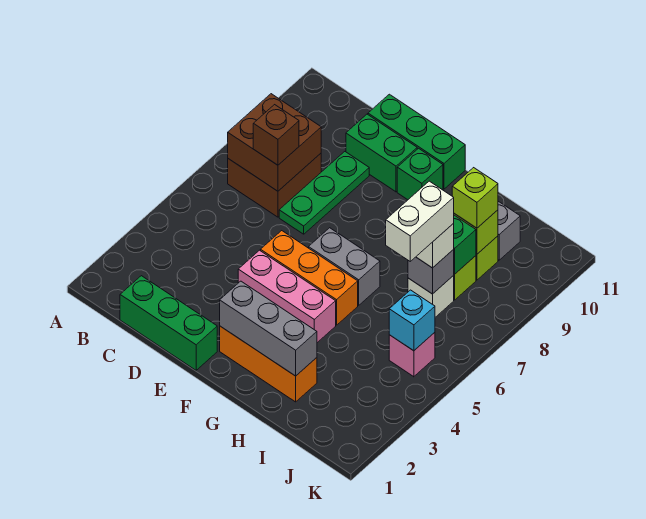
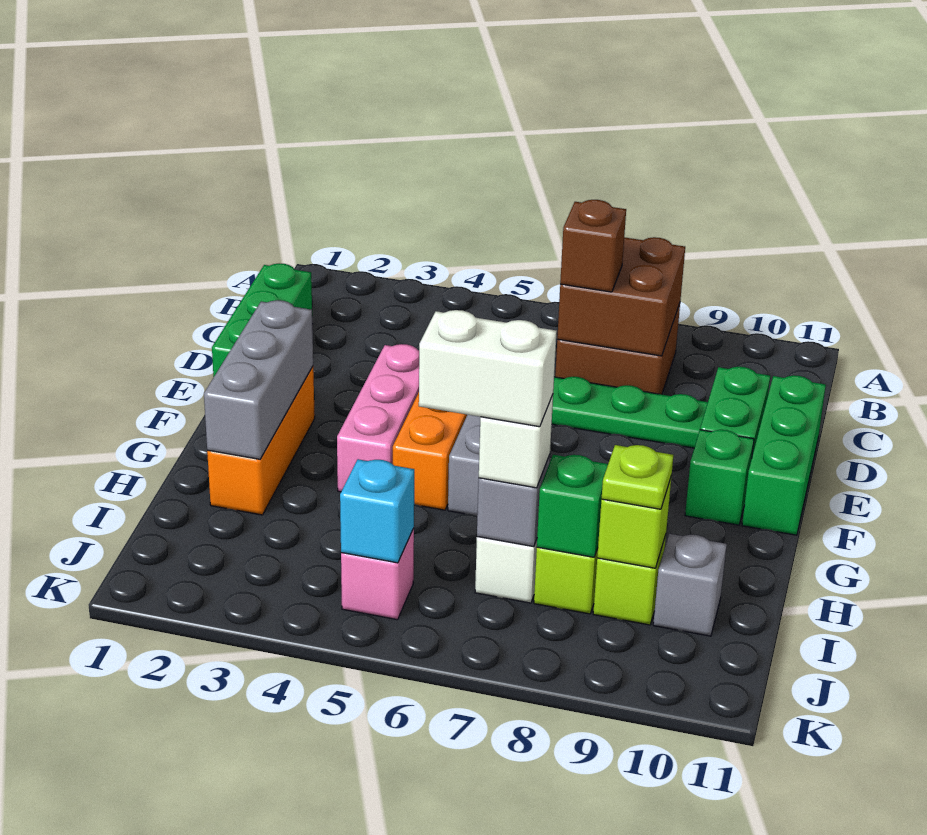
lime brick I9 level 3 -> lime plate I9 level 3

